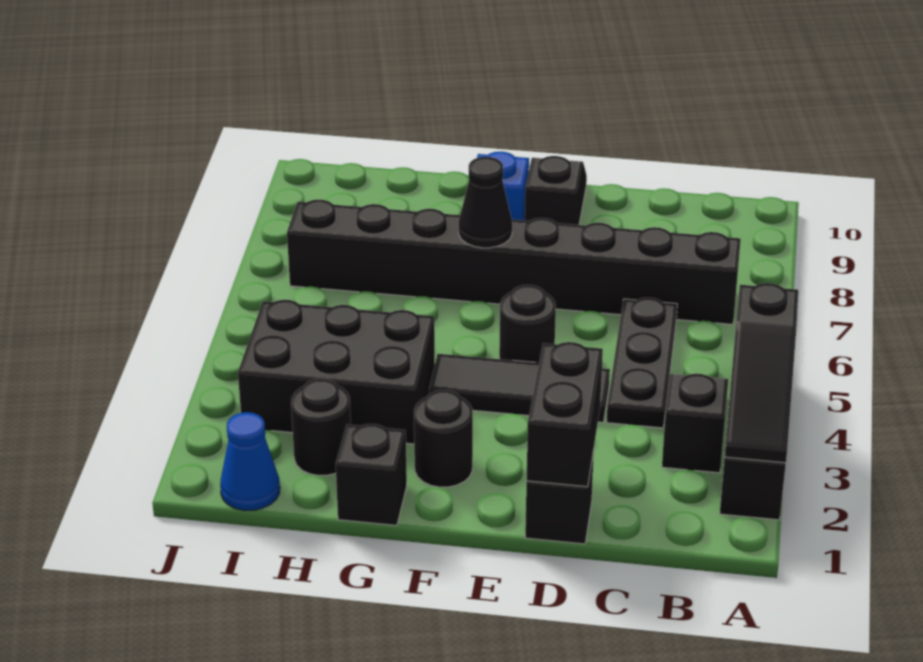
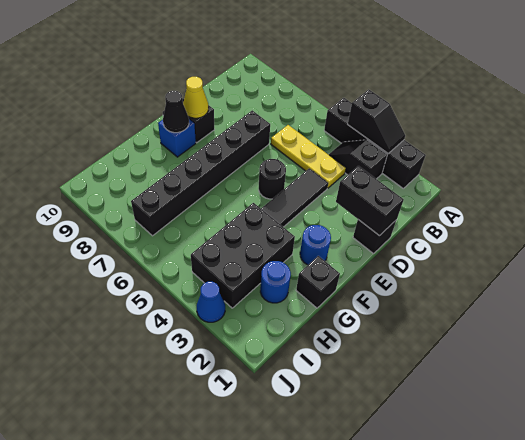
black slope A2:A4 level 2 top 4 -> black slope A3:A4 level 2 top 4
black brick B7:I7 level 1 -> black brick D7:I7 level 1
black plate C4:C6 level 1 -> yellow plate C4:C6 level 1
none -> yellow cone E9 level 2
black round brick F2 level 1 -> blue round brick F2 level 1
black cone F7 level 2 -> black cone F9 level 2
black round brick H2 level 1 -> blue round brick H2 level 1
blue cone I1 level 1 -> blue cone J3 level 1

